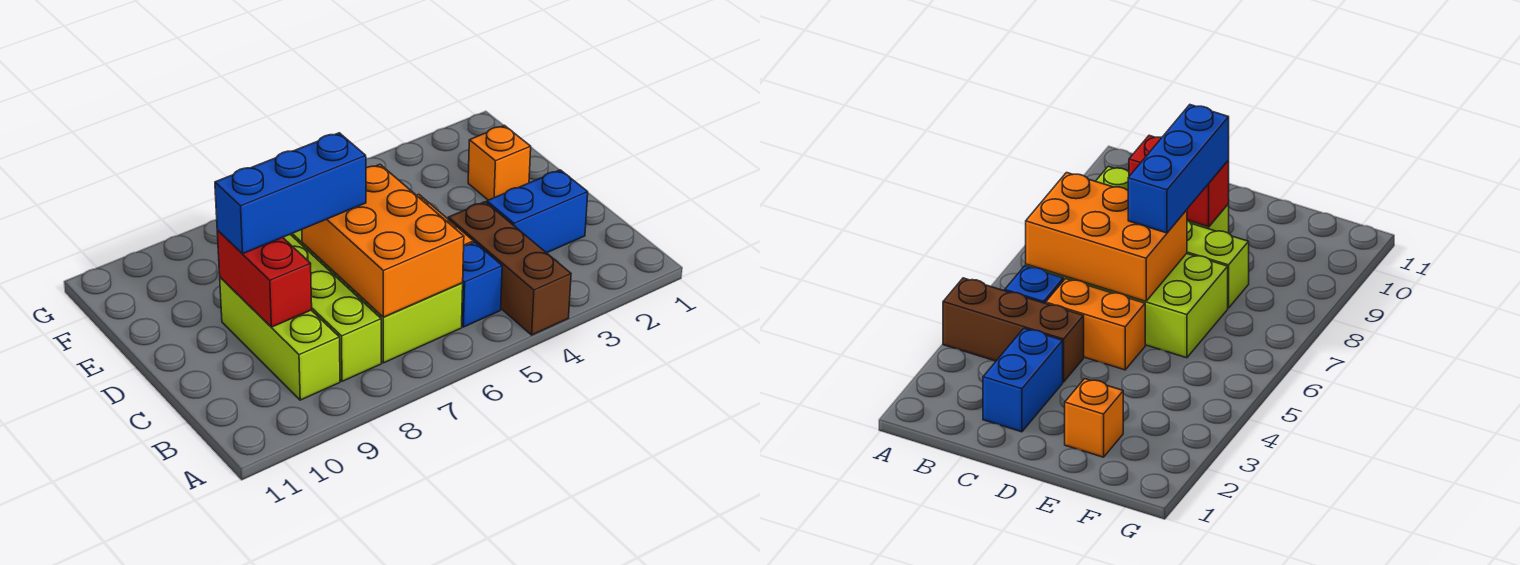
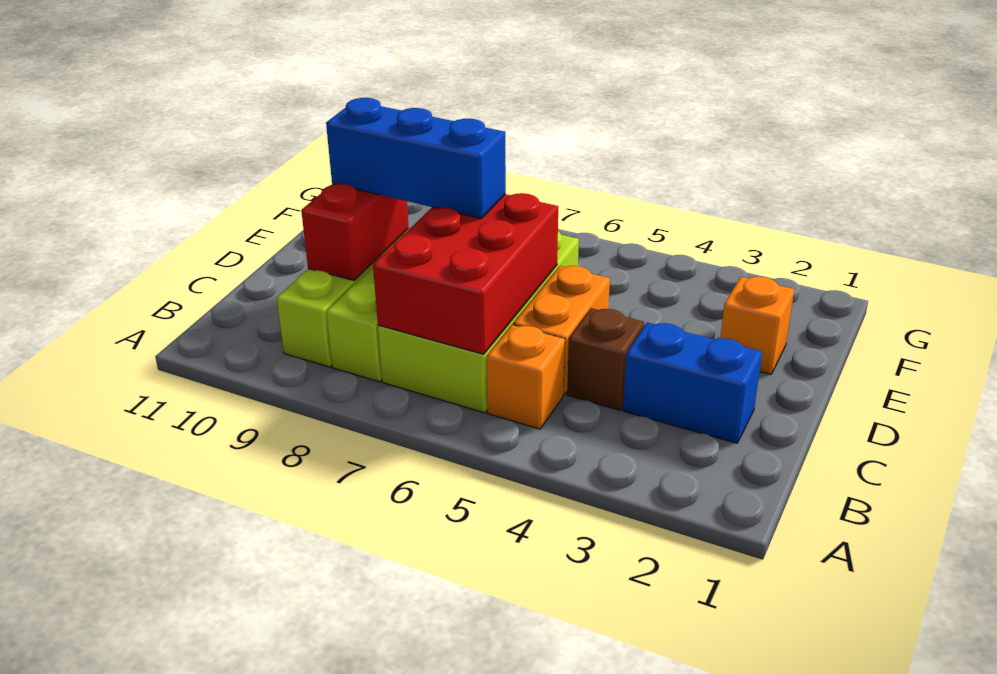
brown brick A4:C4 level 1 -> brown brick C4 level 1
blue brick B5 level 1 -> orange brick B5 level 1
orange brick B6:D7 level 2 -> red brick B6:D7 level 2

